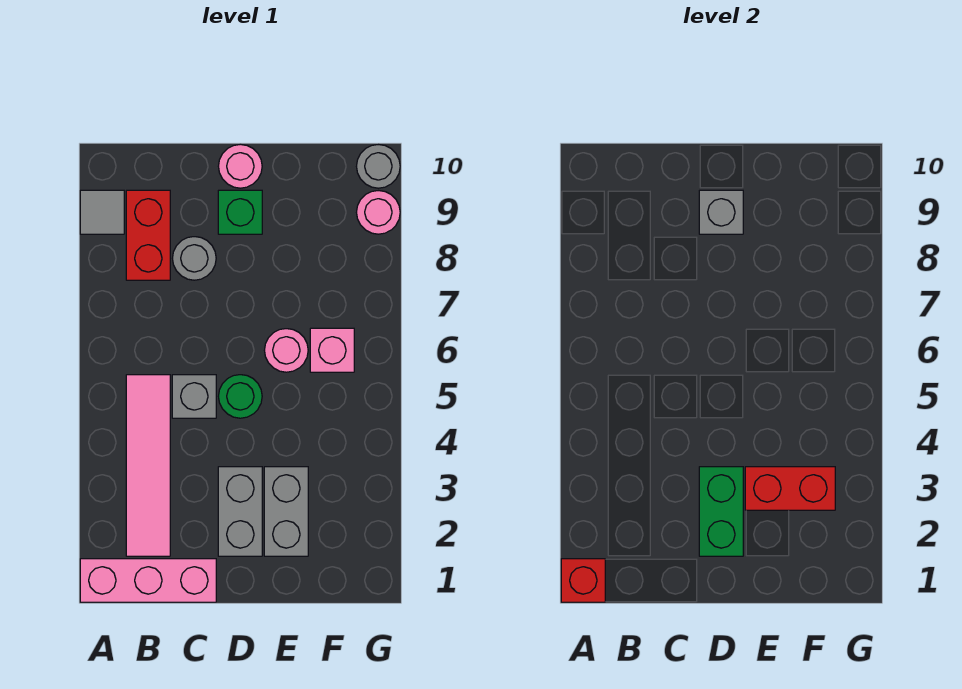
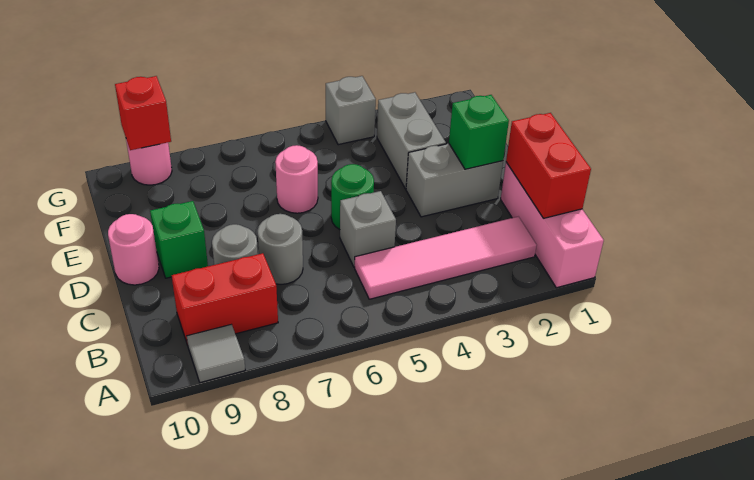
red brick A1 level 2 -> red brick G9 level 2
green brick D2:D3 level 2 -> green brick D2 level 2
grey brick D9 level 2 -> grey brick G4 level 1
grey brick E2:E3 level 1 -> grey brick E3:F3 level 1
red brick E3:F3 level 2 -> red brick B1:C1 level 2
pink brick F6 level 1 -> none
grey round brick G10 level 1 -> grey round brick C7 level 1

